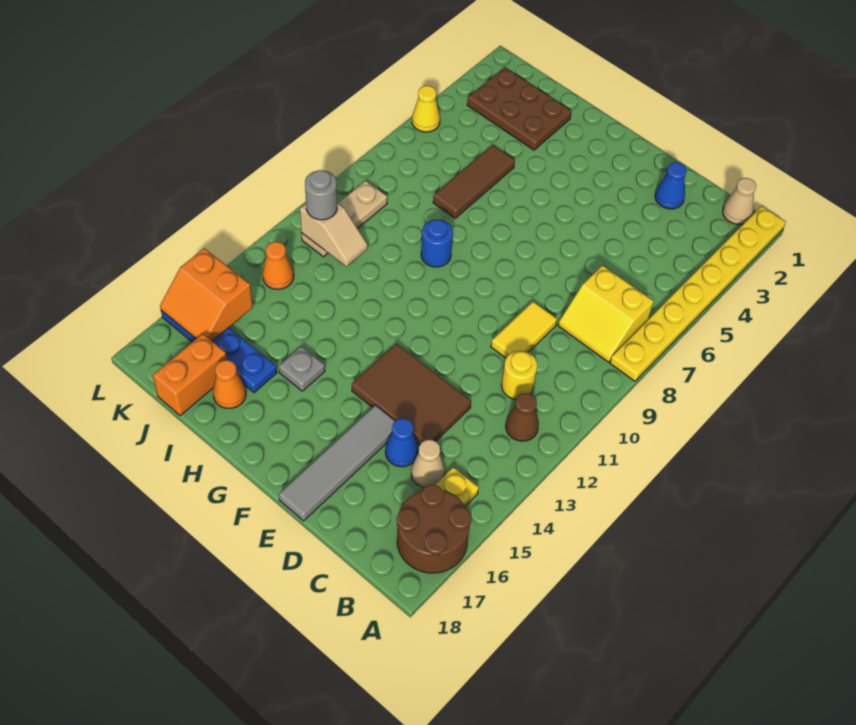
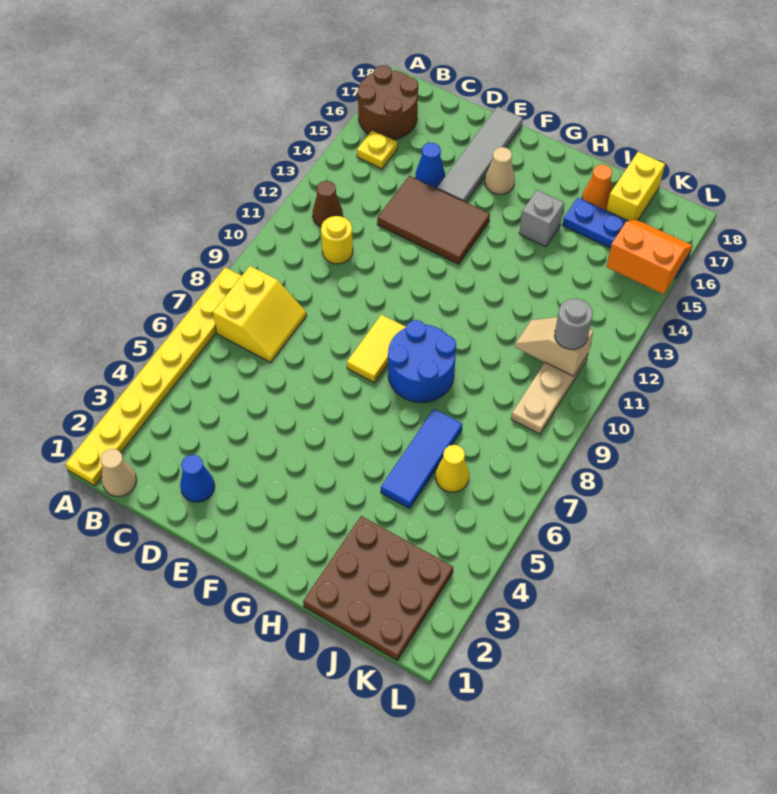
yellow slope B7:C8 level 1 top 7 -> yellow slope B7:C8 level 1 top B
tan cone C15 level 1 -> tan cone F16 level 1
yellow tile D9:D10 level 1 -> yellow tile F8:F9 level 1
blue round brick H9 level 1 -> blue round brick G8:H9 level 1
grey plate H15 level 1 -> grey brick H15 level 1
brown plate I2:K3 level 1 -> brown plate I1:K3 level 1
brown tile I5:I7 level 1 -> blue tile I5:I7 level 1
orange brick J17:J18 level 1 -> yellow brick J17:J18 level 1
orange cone K13 level 1 -> none
yellow cone L5 level 1 -> yellow cone J6 level 1

